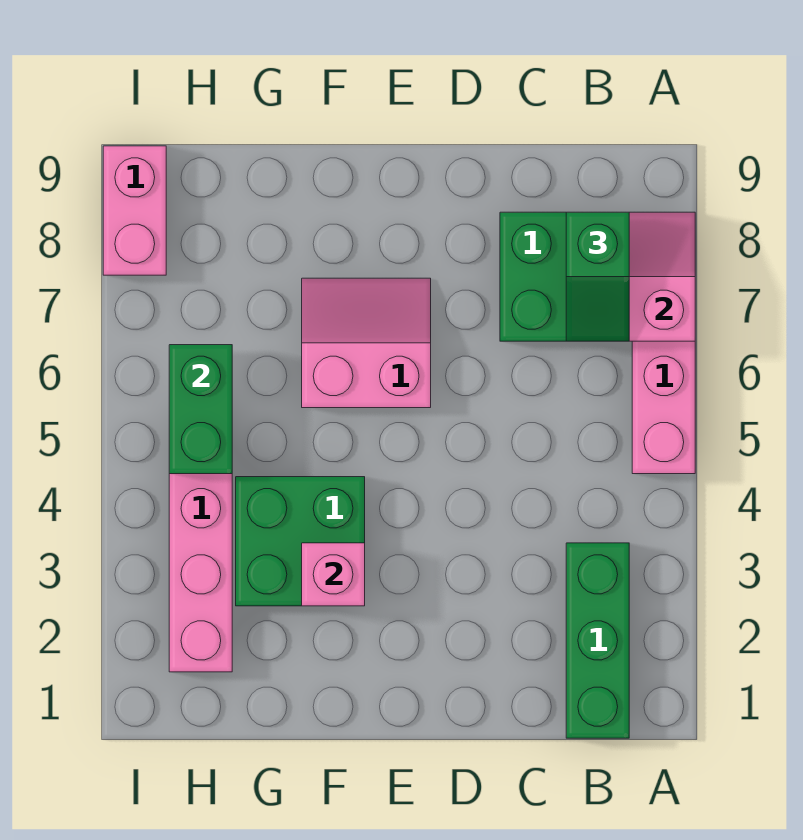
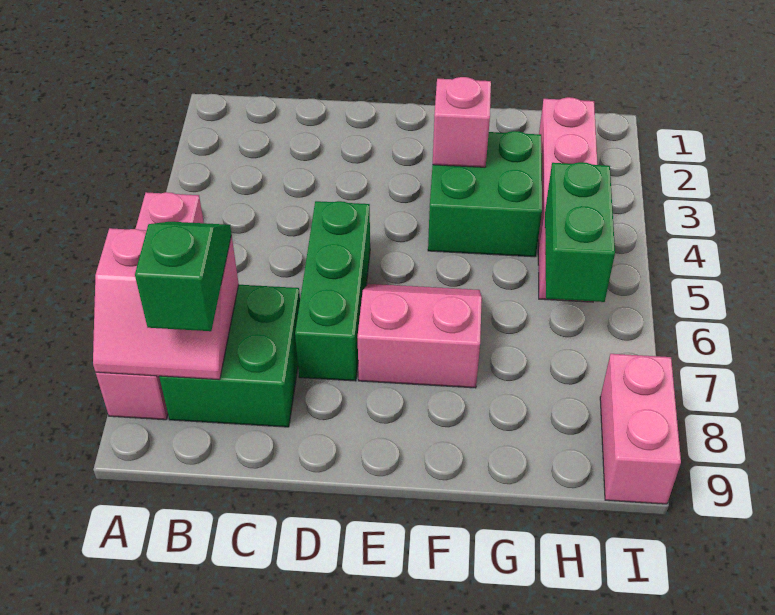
green brick B1:B3 level 1 -> green brick D5:D7 level 1
pink slope E6:F7 level 1 top 6 -> pink slope E6:F7 level 1 top 7

